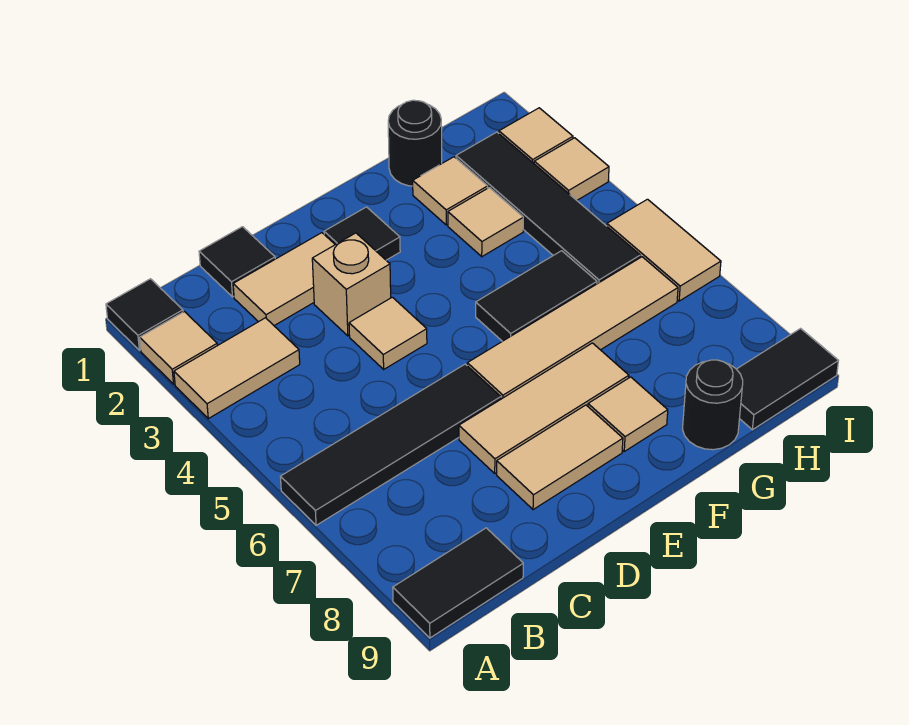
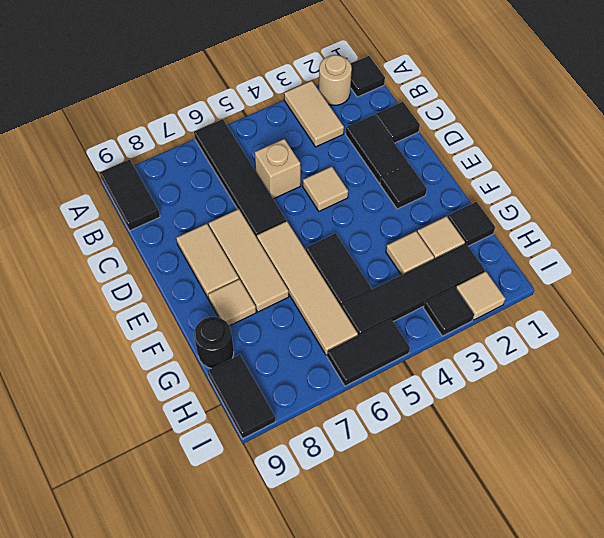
tan tile A2 level 1 -> tan round brick A2 level 1
tan tile C2:D2 level 1 -> black tile C2:D2 level 1
tan brick D3 level 1 -> tan brick C5 level 1
black round brick G1 level 1 -> black tile G1 level 1
tan tile I3 level 1 -> black tile I3 level 1
tan tile I5:I6 level 1 -> black tile I5:I6 level 1

